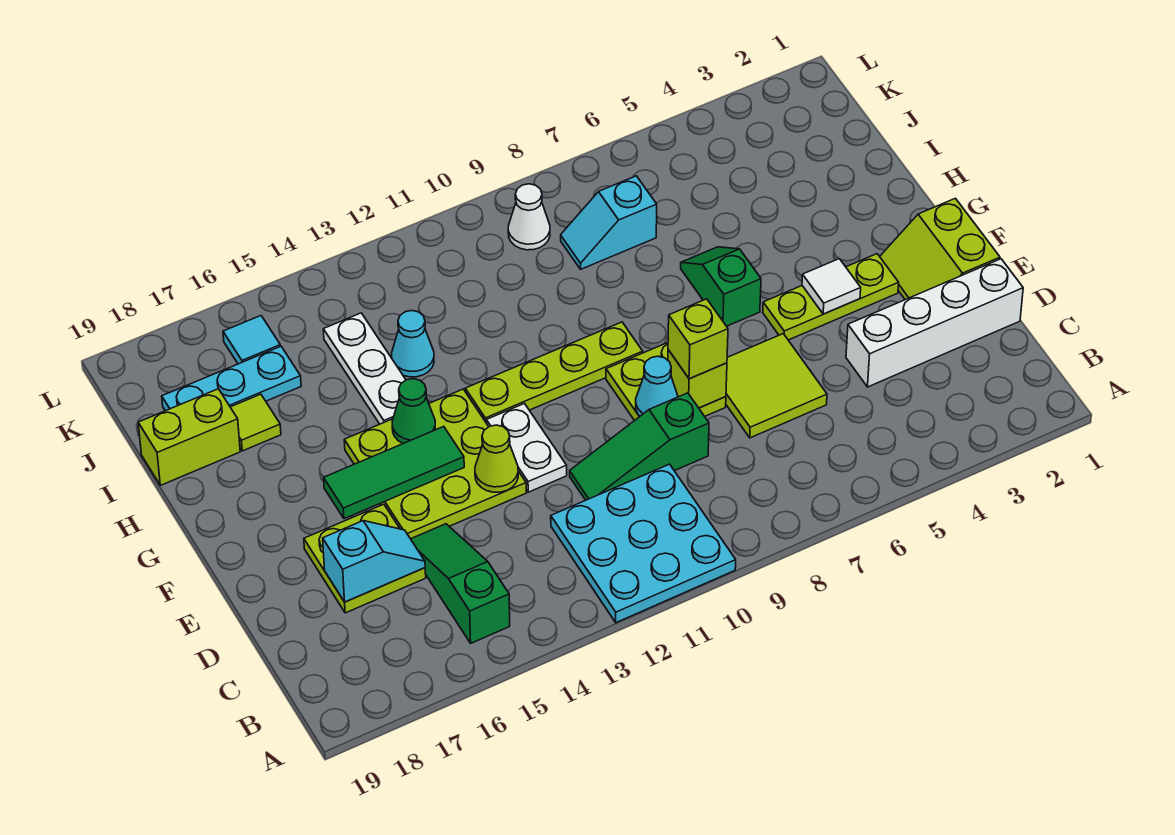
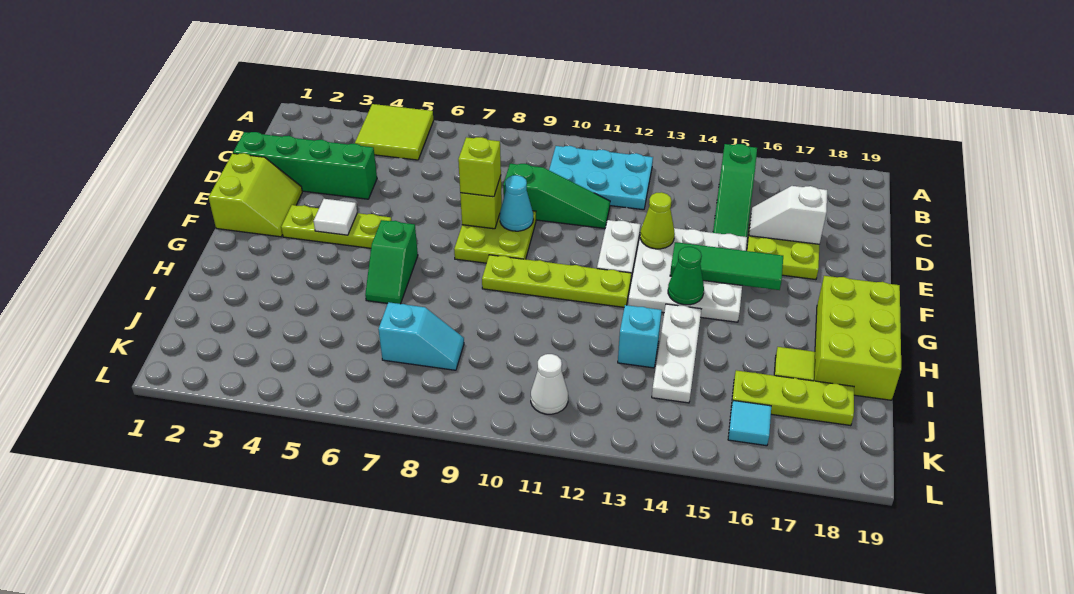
cyan plate A10:C12 level 1 -> cyan plate B10:C12 level 1
white brick D1:D4 level 1 -> green brick D1:D4 level 1
lime tile D6:E7 level 1 -> lime tile A4:B5 level 1
cyan slope D16:D17 level 2 top 17 -> white slope D16:D17 level 2 top 17
lime plate E13:G15 level 1 -> white plate E13:G15 level 1
cyan cone I13 level 1 -> cyan brick I13 level 1
lime brick I18:I19 level 1 -> lime brick G18:I19 level 1
cyan plate J16:J18 level 1 -> lime plate J16:J18 level 1
white cone K9 level 1 -> white cone K11 level 1

